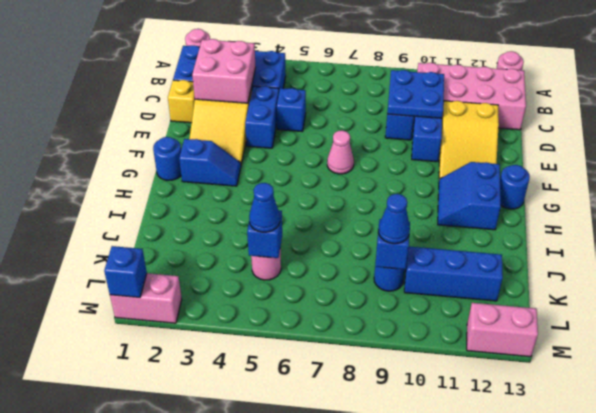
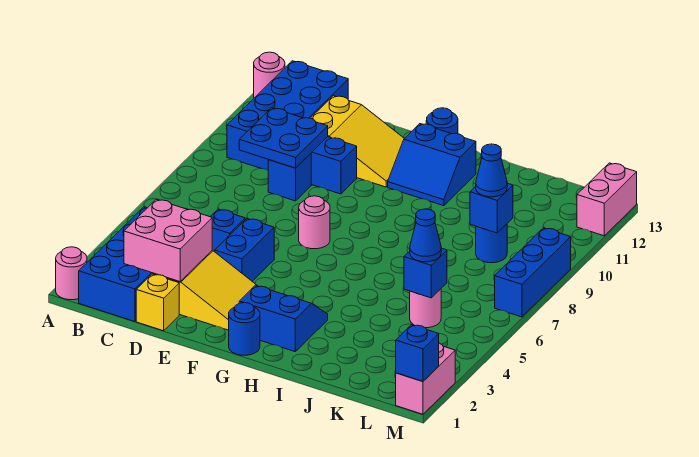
pink brick B10:C13 level 1 -> blue brick B10:C13 level 1
blue brick D4:E4 level 1 -> blue brick E4:E5 level 1
pink cone F7 level 1 -> pink round brick F7 level 1
blue slope G2:G3 level 1 top 2 -> blue slope G2:H3 level 1 top 2
blue brick K10:K12 level 1 -> blue brick M7:M9 level 1

